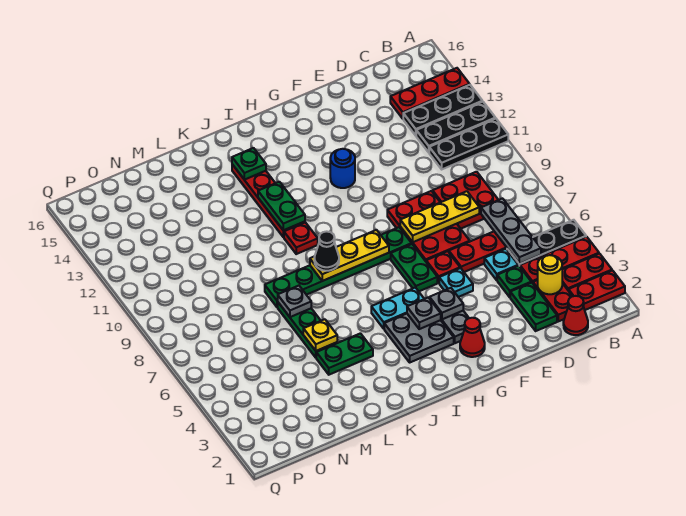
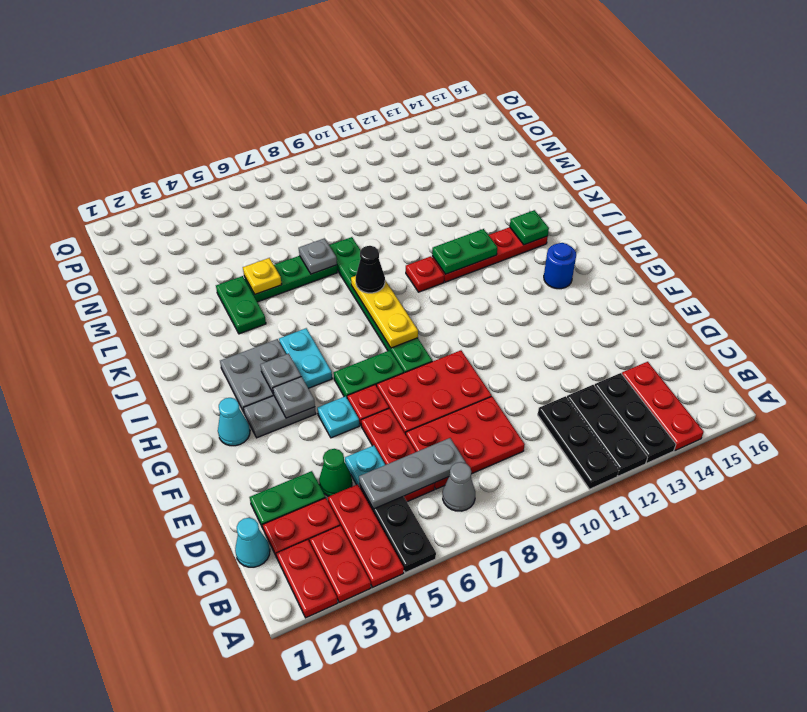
none -> grey cone B7 level 1
red cone C1 level 1 -> cyan cone C1 level 1
yellow round brick C3 level 2 -> none
red plate C8:D9 level 1 -> red plate C7:D9 level 1
green plate D4 level 1 -> green cone D4 level 1
yellow plate D8:F8 level 2 -> none
red cone G2 level 1 -> cyan cone G2 level 1
blue round brick G12 level 1 -> blue round brick H14 level 1

